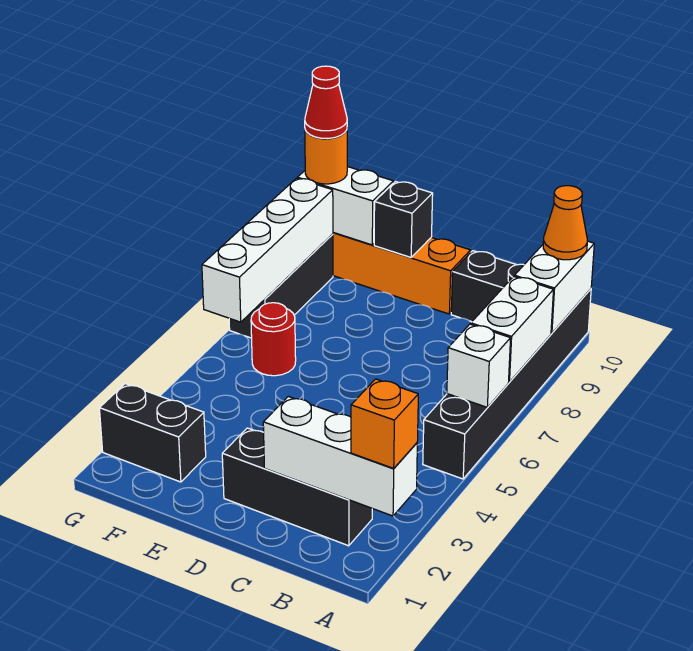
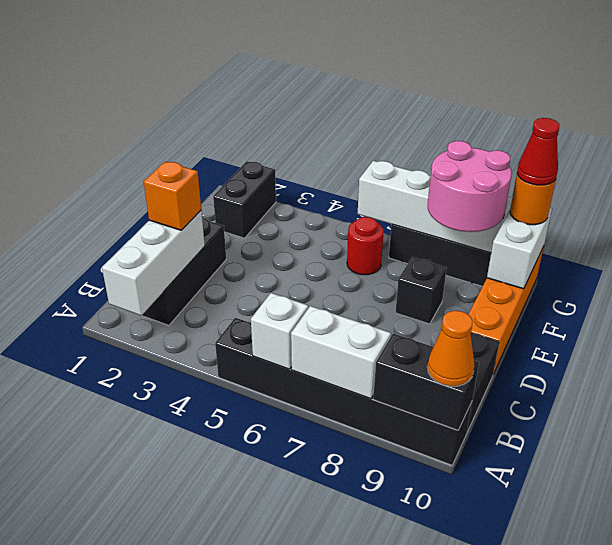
orange brick A2 level 3 -> orange brick C2 level 3
white brick A9:A10 level 2 -> black brick A9:A10 level 2
black brick E10 level 2 -> black brick E8 level 1
none -> pink round brick F8:G9 level 3

